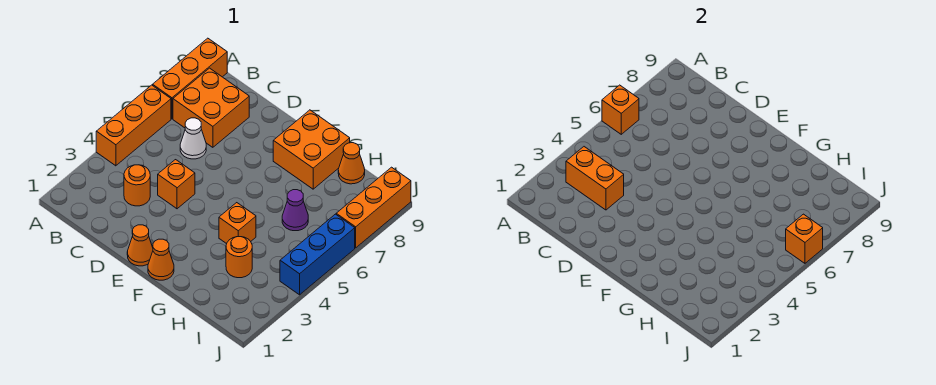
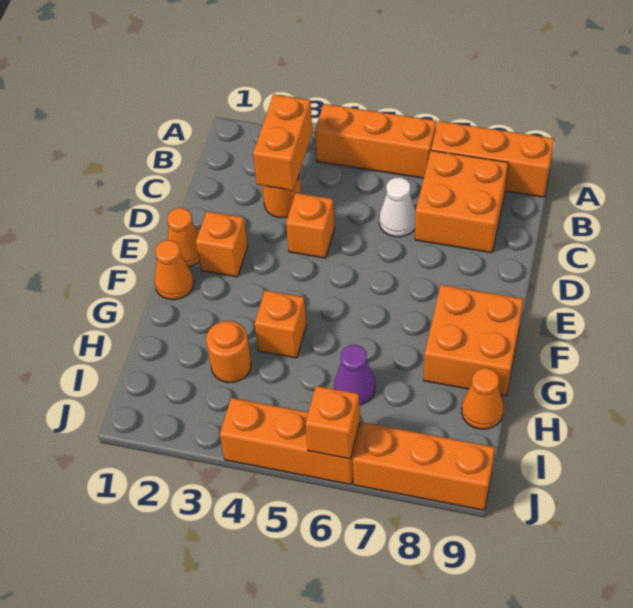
orange brick A6 level 2 -> orange brick E2 level 1
blue brick J4:J6 level 1 -> orange brick J4:J6 level 1

